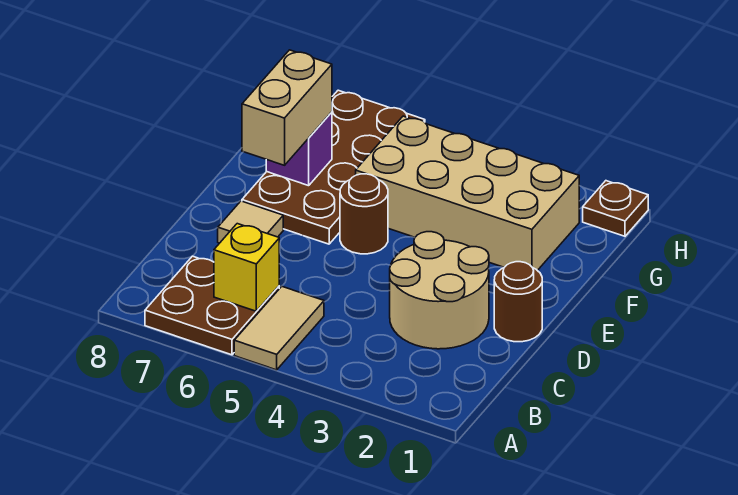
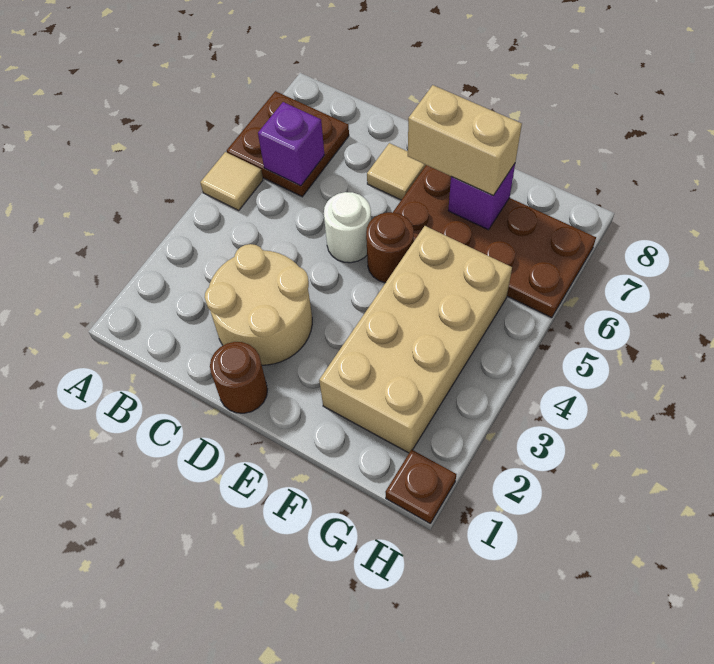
tan tile A5:B5 level 1 -> tan tile A5 level 1
yellow brick B6 level 2 -> purple brick B6 level 2
none -> white round brick D5 level 1

